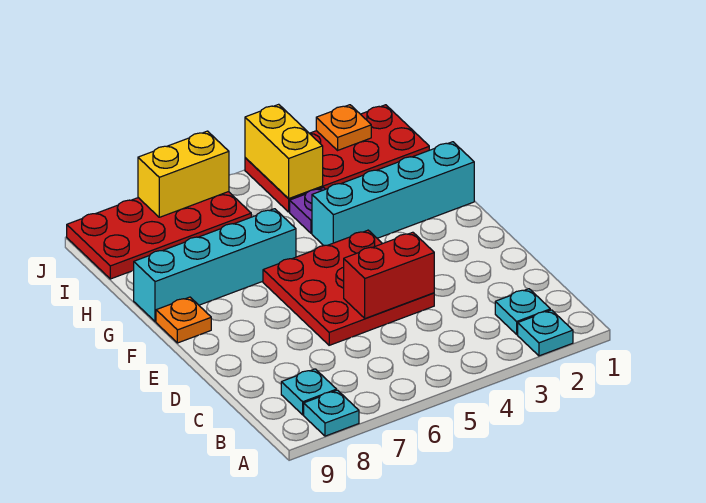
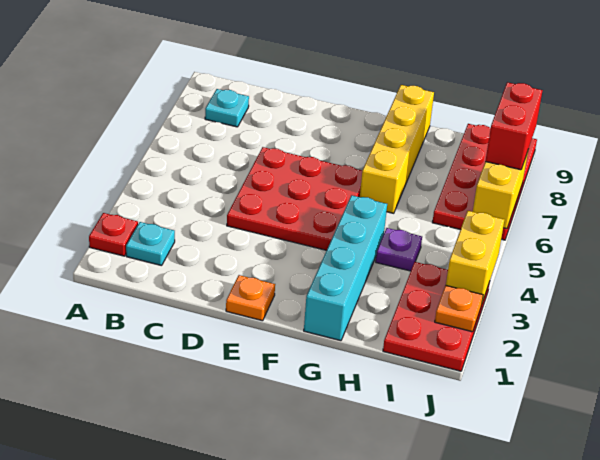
cyan plate A2 level 1 -> red plate A2 level 1
cyan plate A8 level 1 -> none
red brick D4:D5 level 2 -> red brick J7:J8 level 3
orange plate F9 level 1 -> orange plate E1 level 1
cyan brick G6:G9 level 1 -> yellow brick G6:G9 level 1
red plate I1:J4 level 1 -> red plate I1:J3 level 1
yellow brick I4:J4 level 2 -> yellow brick J3:J4 level 2

